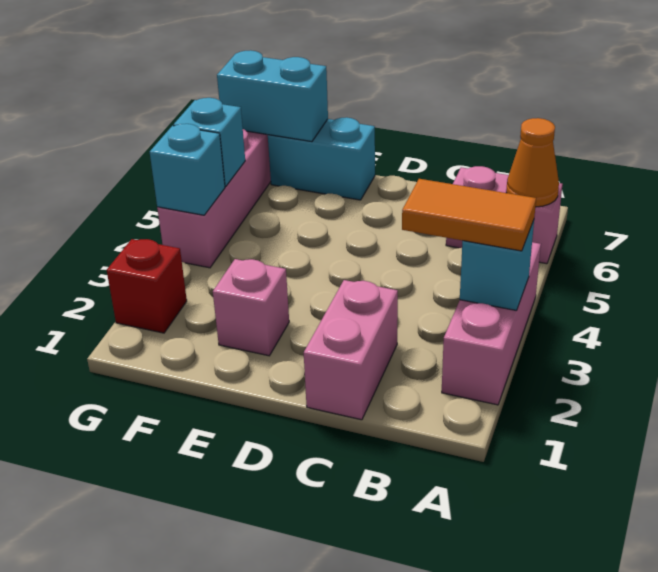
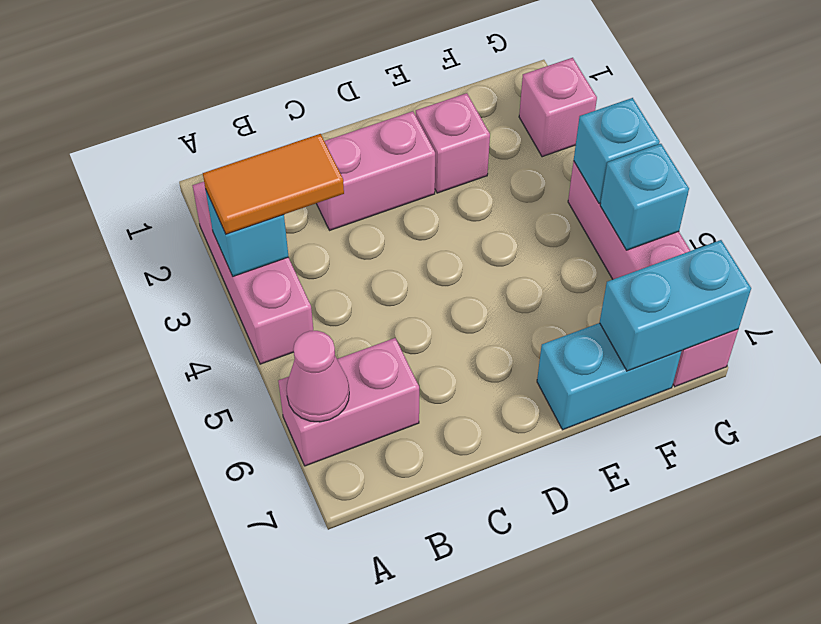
orange cone A6 level 2 -> pink cone A6 level 2
pink brick C1:C2 level 1 -> pink brick C2:D2 level 1
red brick G2 level 1 -> pink brick G2 level 1

